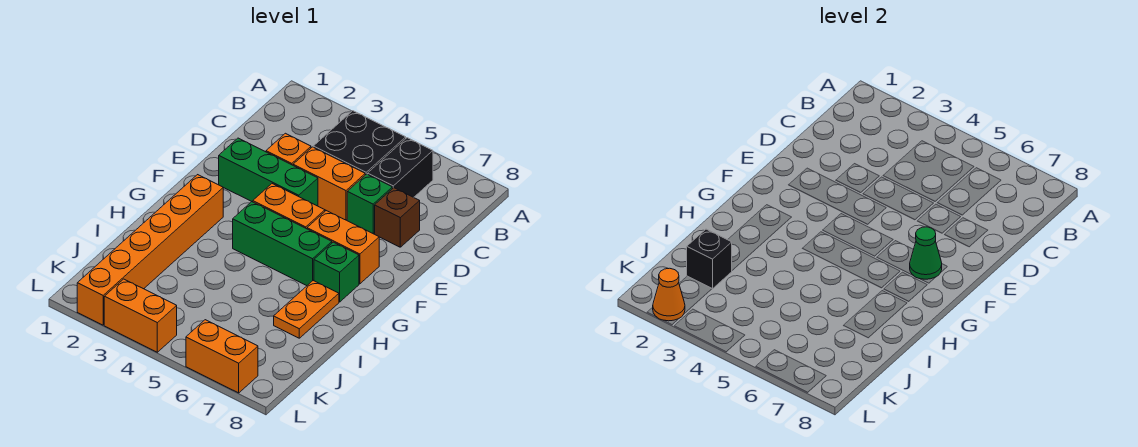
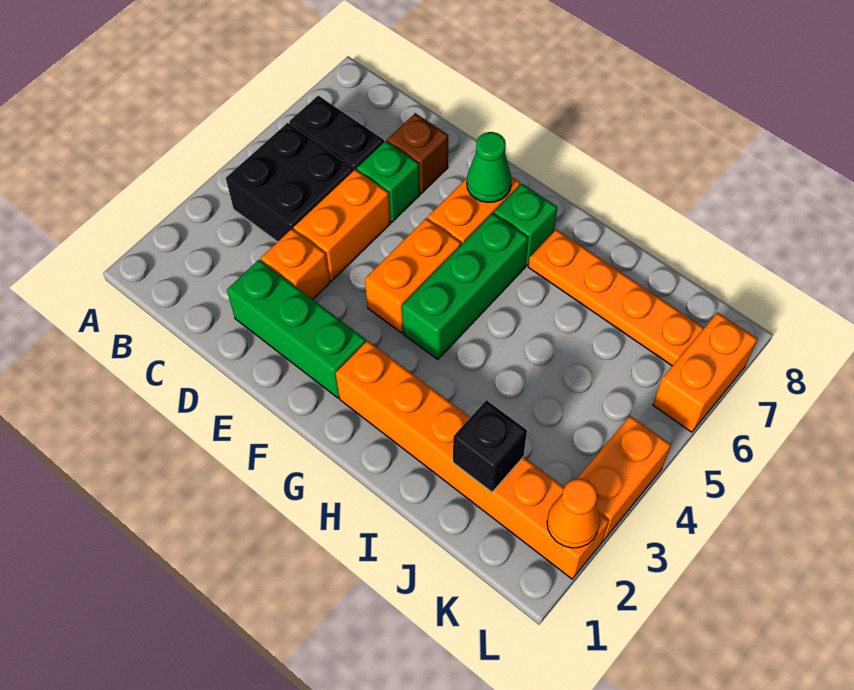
green brick E2:E4 level 1 -> green brick D2:F2 level 1
orange plate H7:I7 level 1 -> orange plate H7:K7 level 1

